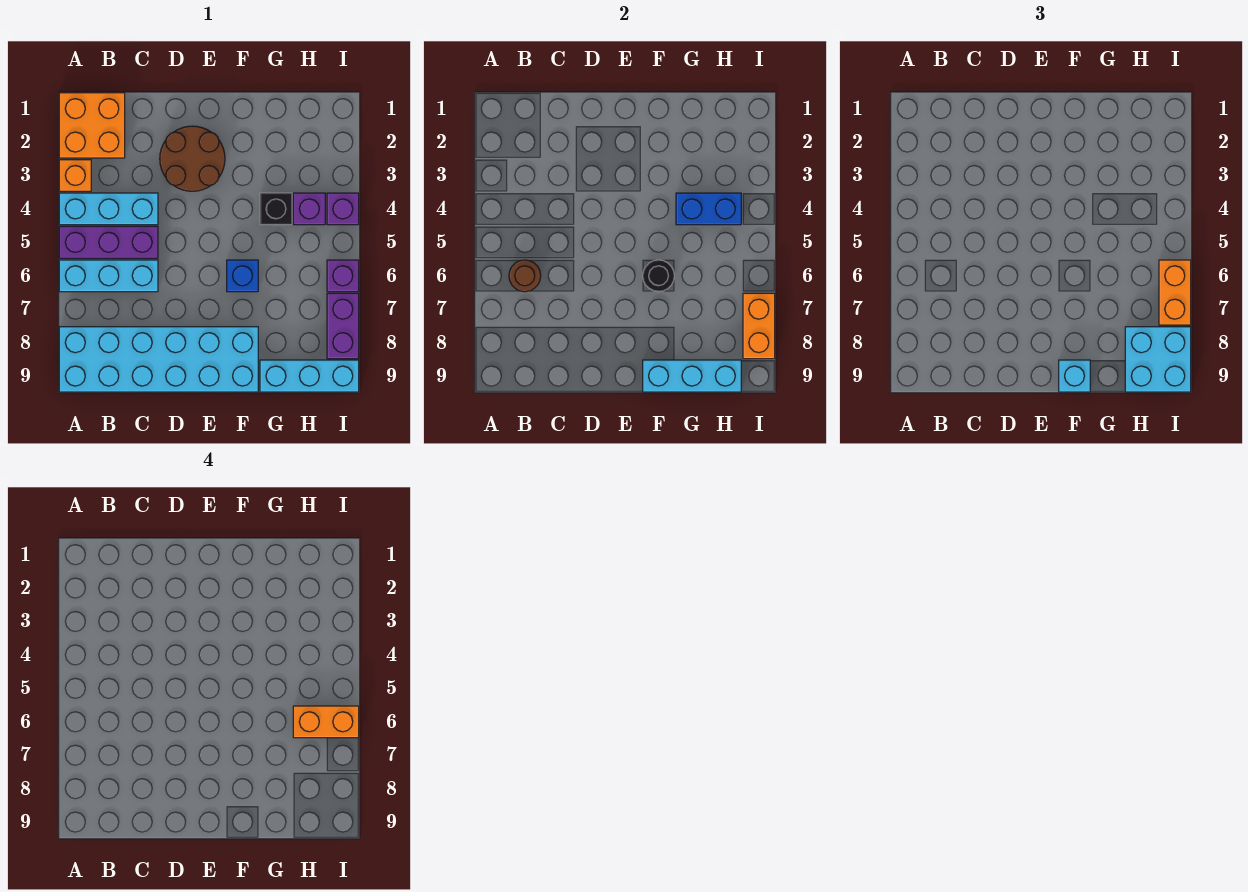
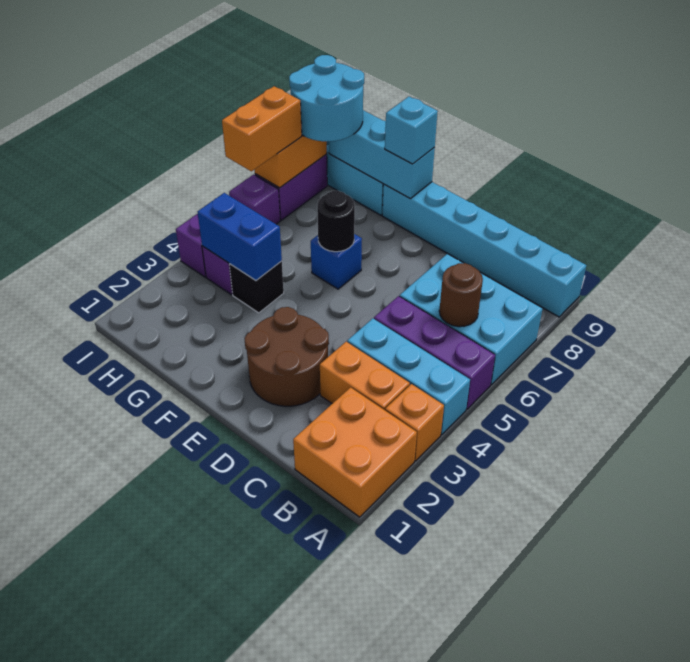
cyan brick A6:C6 level 1 -> cyan brick A6:C7 level 1
cyan brick A8:F9 level 1 -> cyan brick A9:F9 level 1
orange brick H6:I6 level 4 -> orange brick B3:C3 level 1
cyan brick H8:I9 level 3 -> cyan round brick H8:I9 level 3

